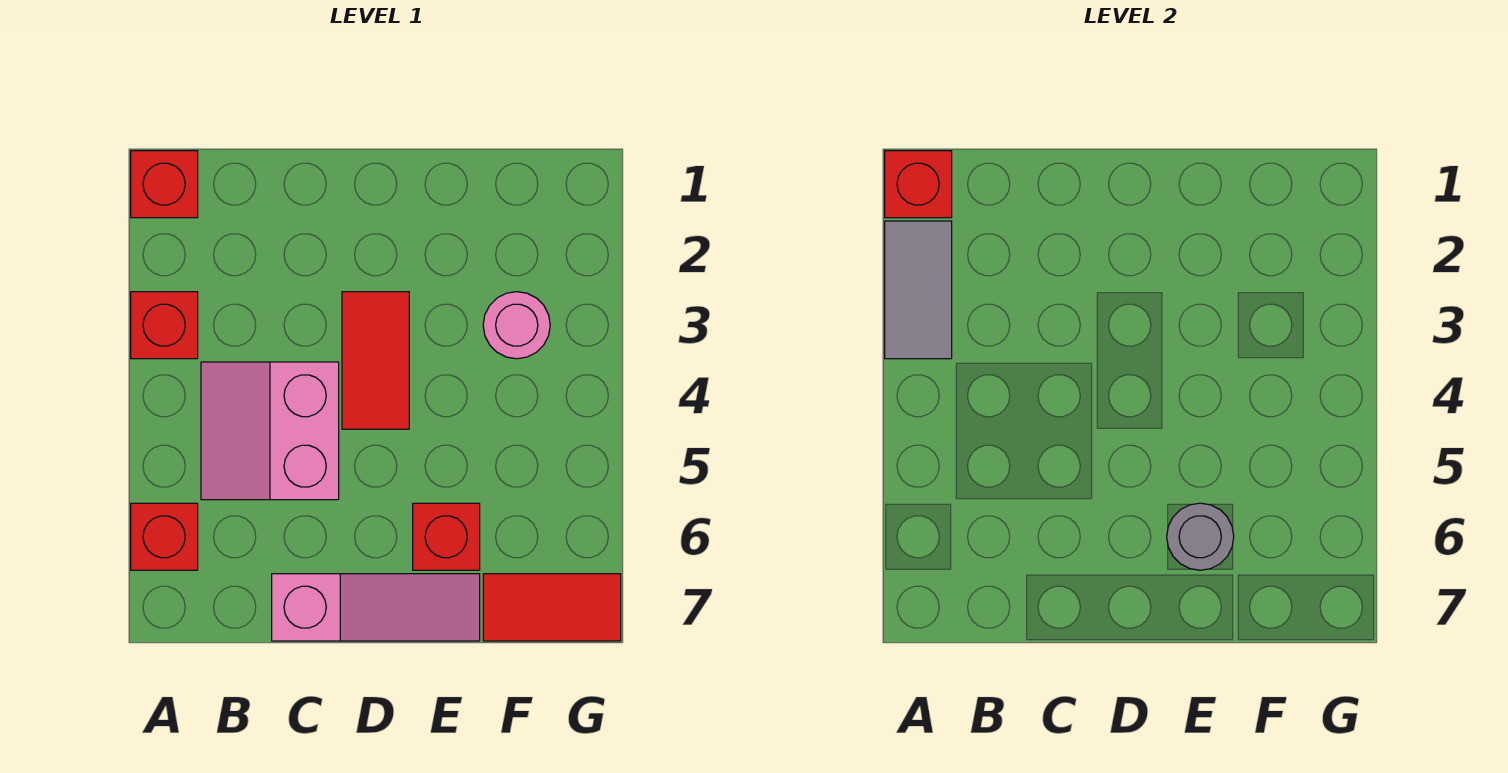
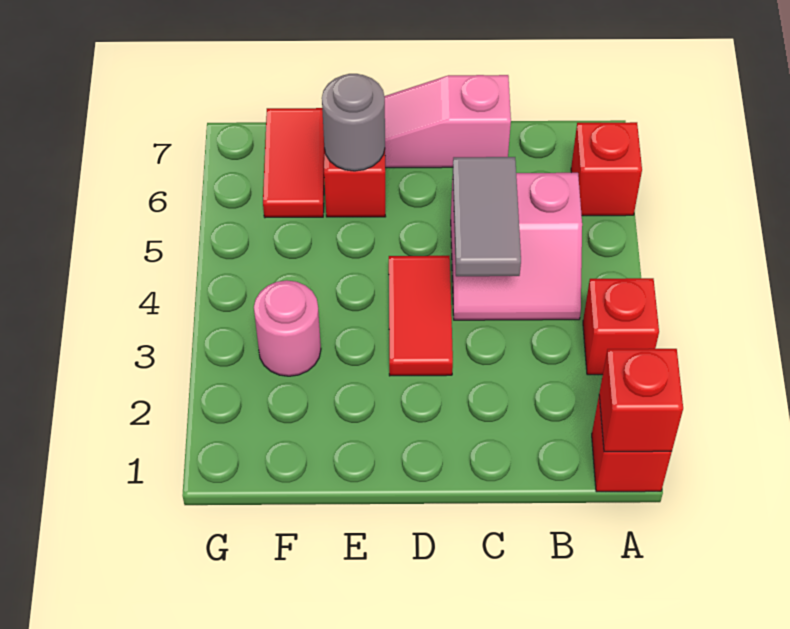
grey tile A2:A3 level 2 -> grey tile C4:C5 level 2
pink slope B4:C5 level 1 top C -> pink slope B4:C5 level 1 top 5
red tile F7:G7 level 1 -> red tile F6:F7 level 1

